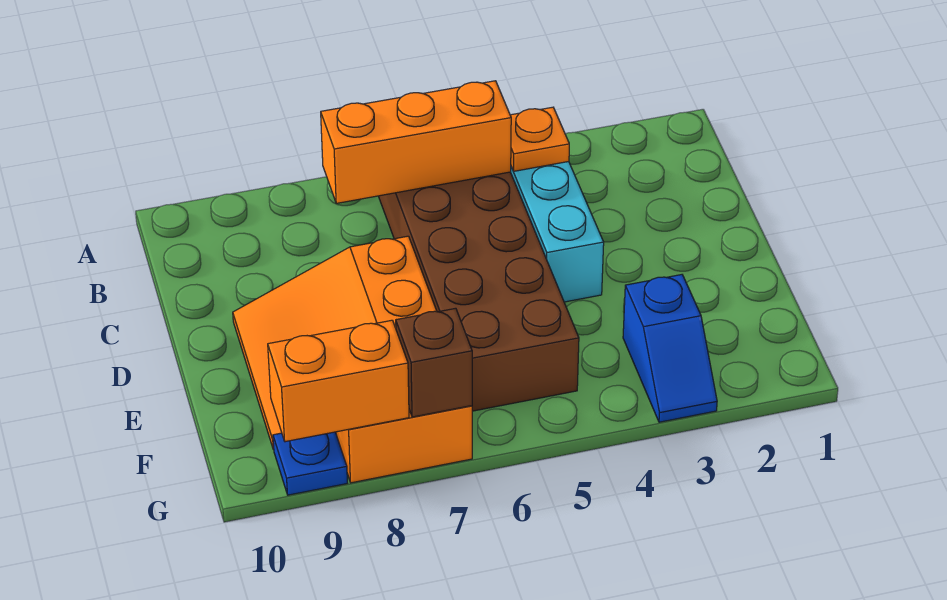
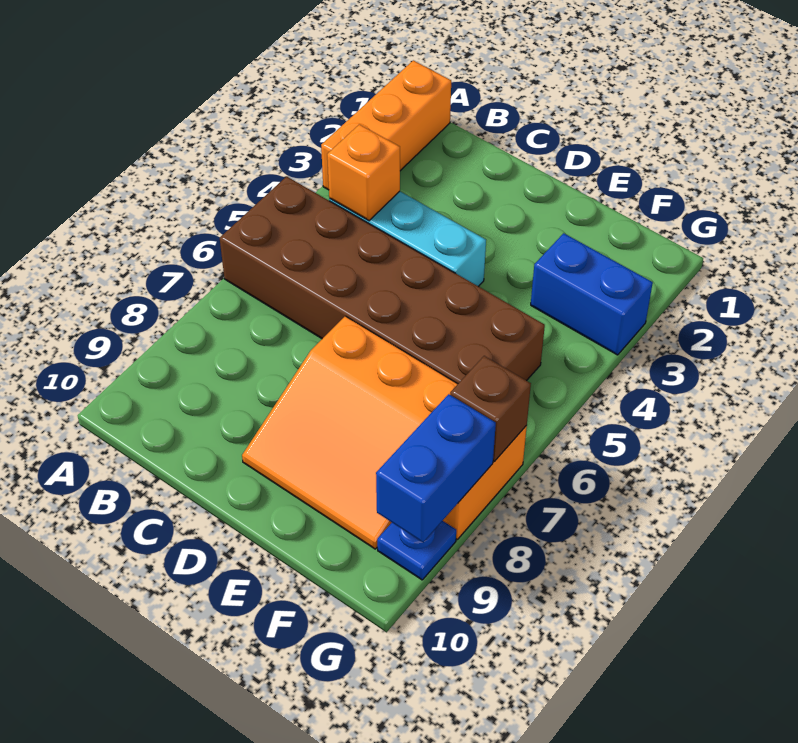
orange plate B4 level 2 -> orange brick B4 level 2
orange brick B5:B7 level 2 -> orange brick A1:A3 level 1
blue slope F3:G3 level 1 top F -> blue brick F3:G3 level 1
orange brick G8:G9 level 2 -> blue brick G8:G9 level 2

